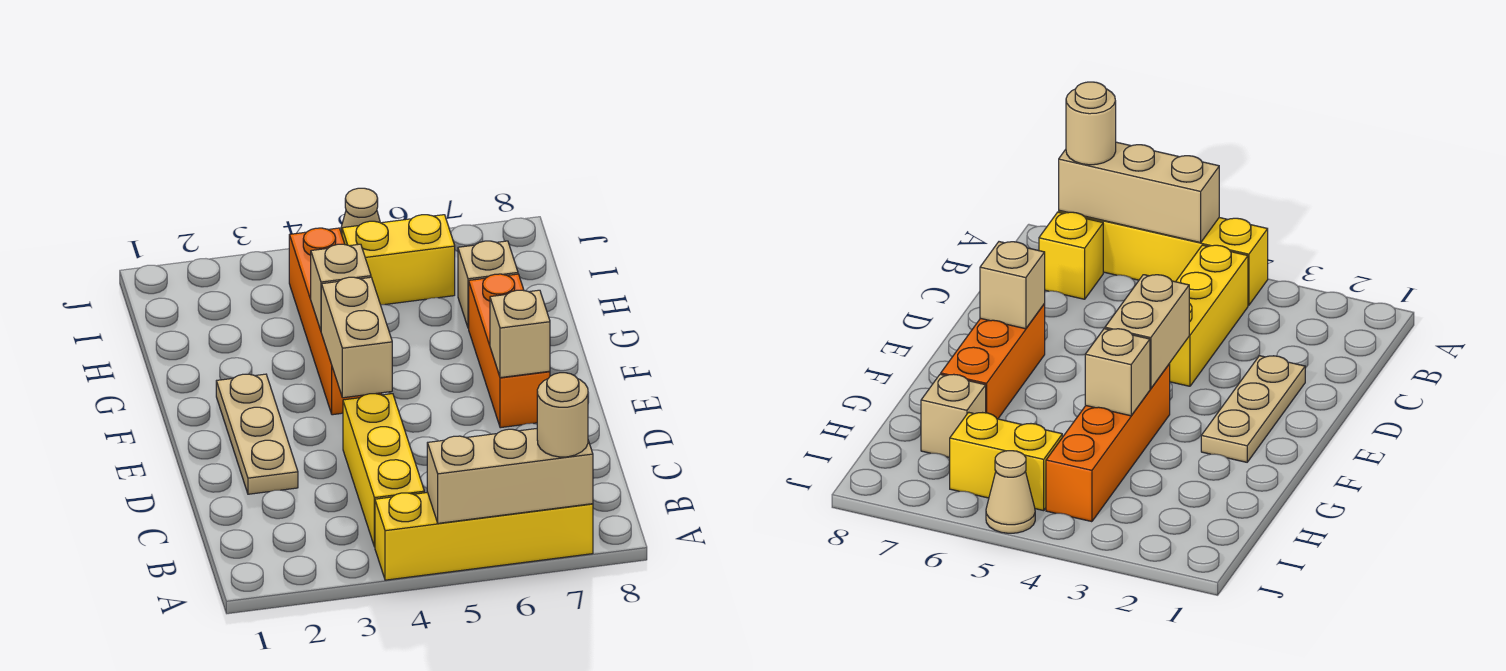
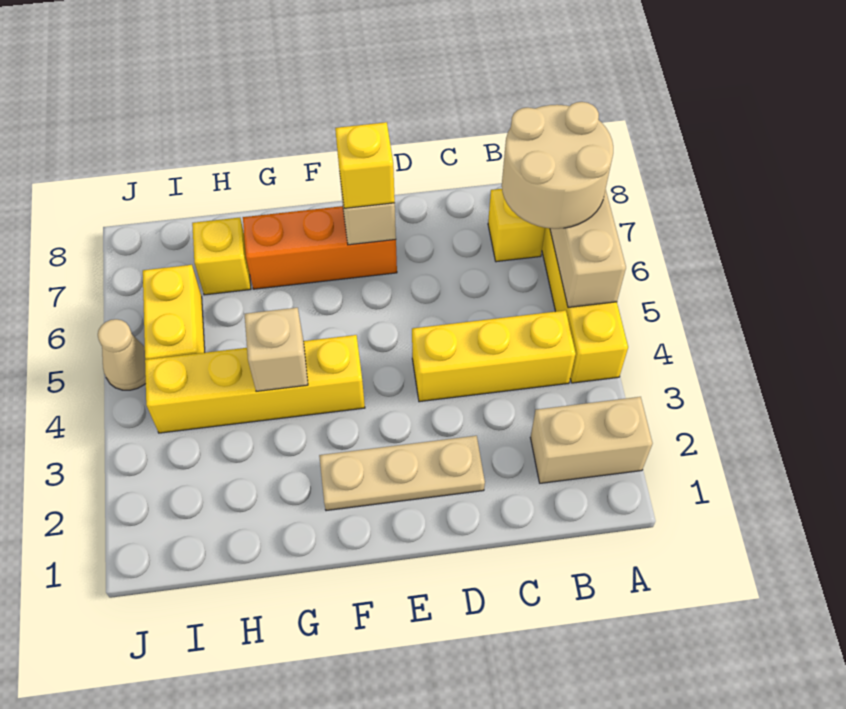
tan round brick A7 level 3 -> tan round brick A6:B7 level 3
tan brick E4:F4 level 2 -> tan brick A2:B2 level 1
none -> yellow brick E7 level 3
orange brick F4:I4 level 1 -> yellow brick F4:I4 level 1
tan brick H7 level 1 -> yellow brick H7 level 1

